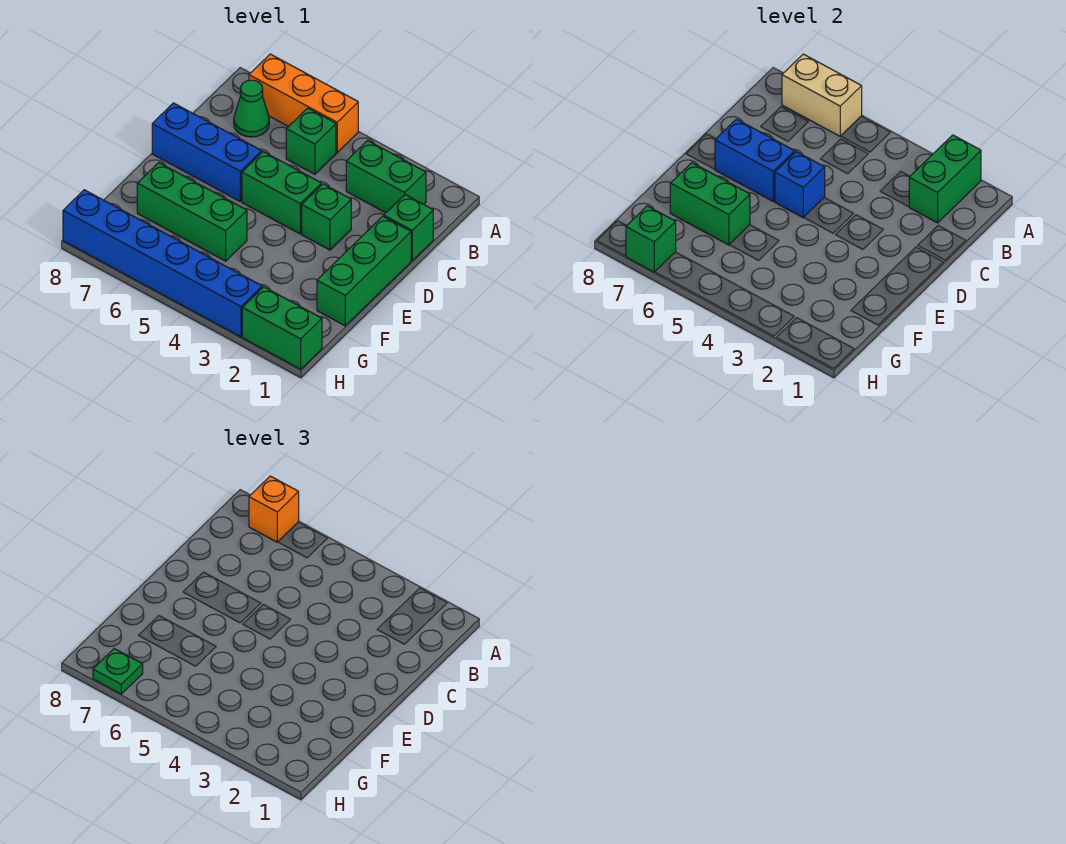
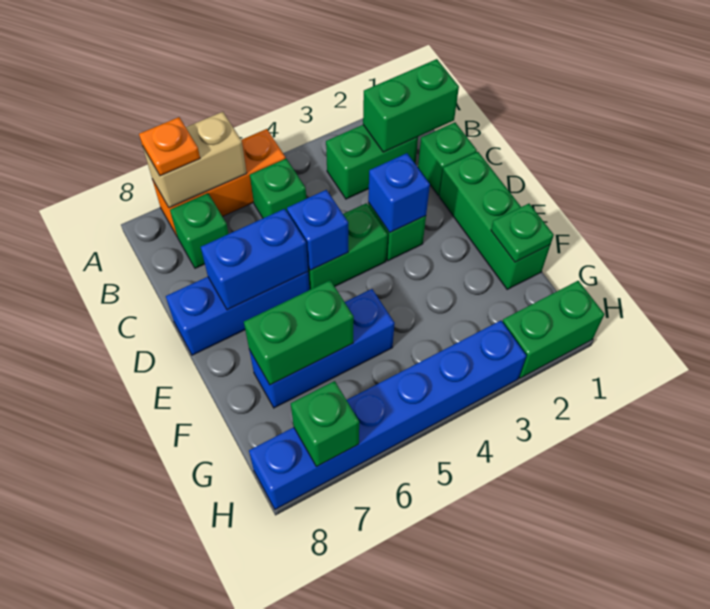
green brick A2:B2 level 2 -> green brick B1:B2 level 2
orange brick A7 level 3 -> orange plate A7 level 3
green cone B7 level 1 -> green brick B7 level 1
none -> blue brick D3 level 2
green brick F5:F7 level 1 -> blue brick F5:F7 level 1
green plate H7 level 3 -> green plate F1 level 2

